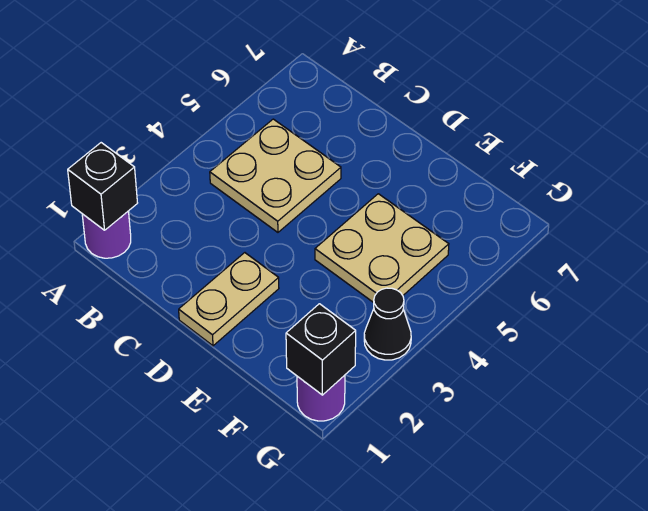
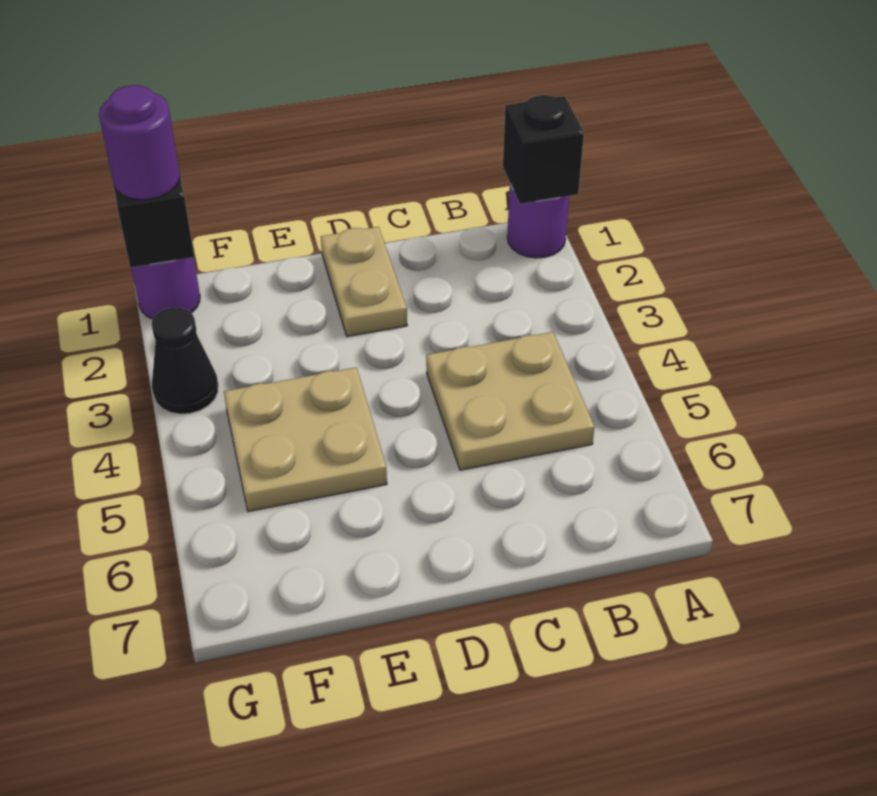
none -> purple round brick G1 level 3

